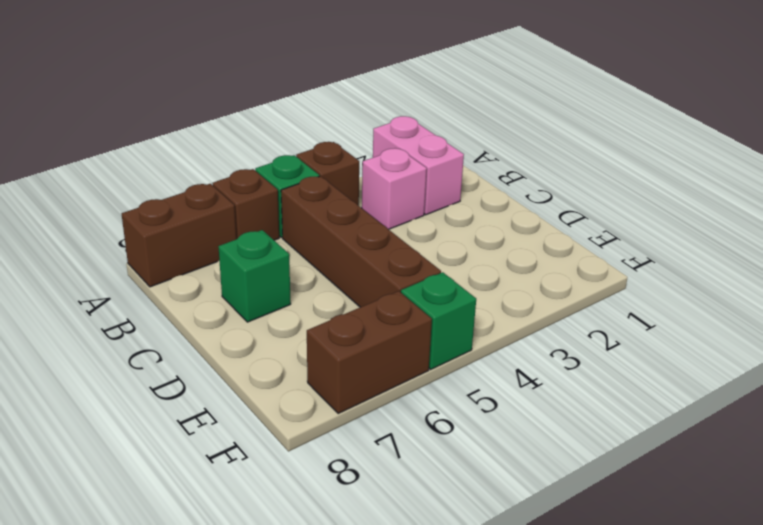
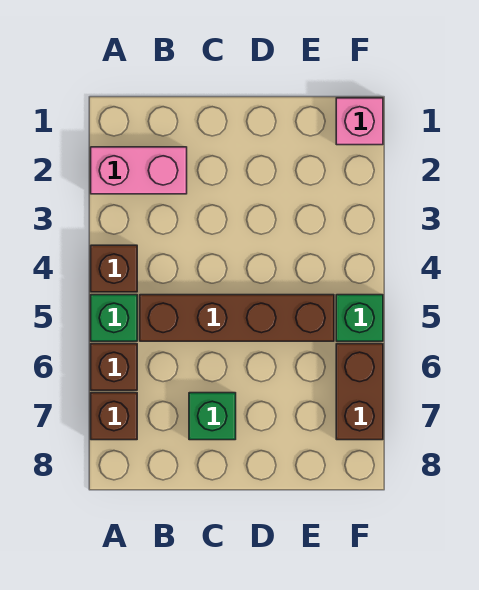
brown brick A7:A8 level 1 -> brown brick A7 level 1
pink brick B3 level 1 -> pink brick F1 level 1

